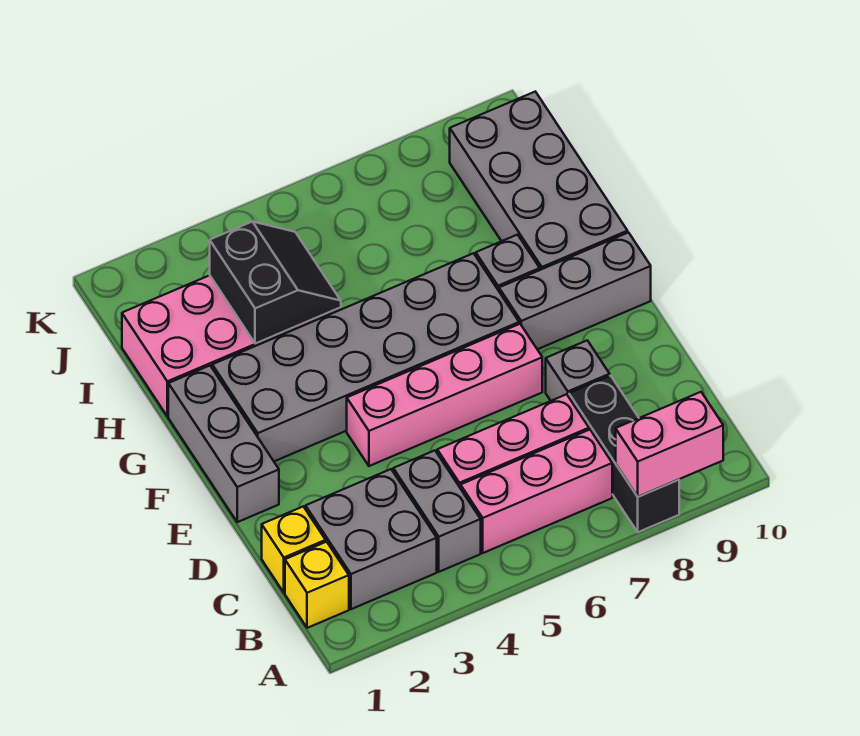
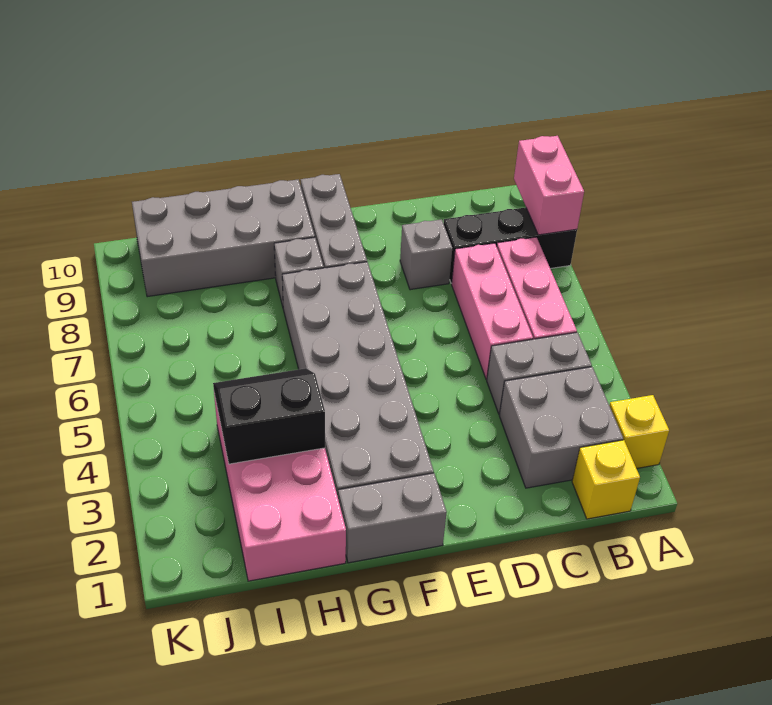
yellow brick C1 level 1 -> yellow brick A2 level 1
grey brick E1:G1 level 1 -> grey brick F1:G1 level 1
pink brick E4:E7 level 1 -> none

